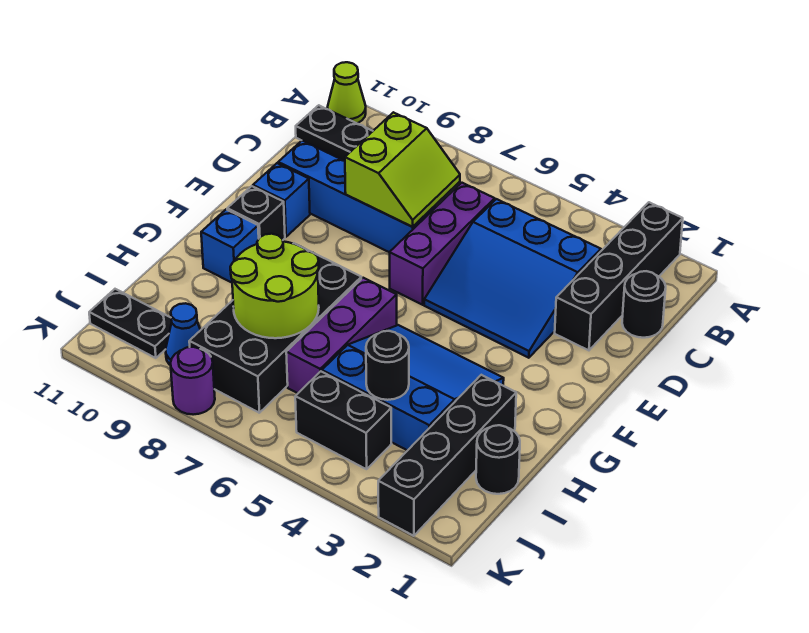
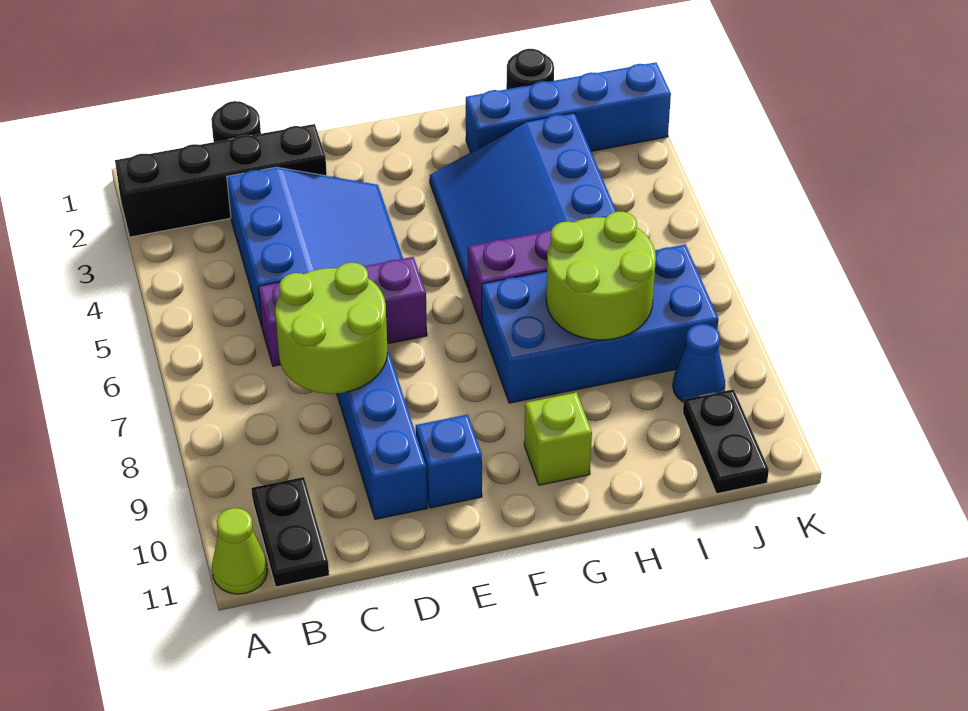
lime slope C7:D8 level 2 top 8 -> lime round brick C7:D8 level 2
black brick F10 level 1 -> none
black brick G7:J8 level 1 -> blue brick G7:J8 level 1
blue brick G10 level 1 -> lime brick G10 level 1
black brick H2:K2 level 1 -> blue brick H2:K2 level 1
black round brick I4 level 2 -> none
black brick J4:J5 level 1 -> none
purple round brick K8 level 1 -> none

